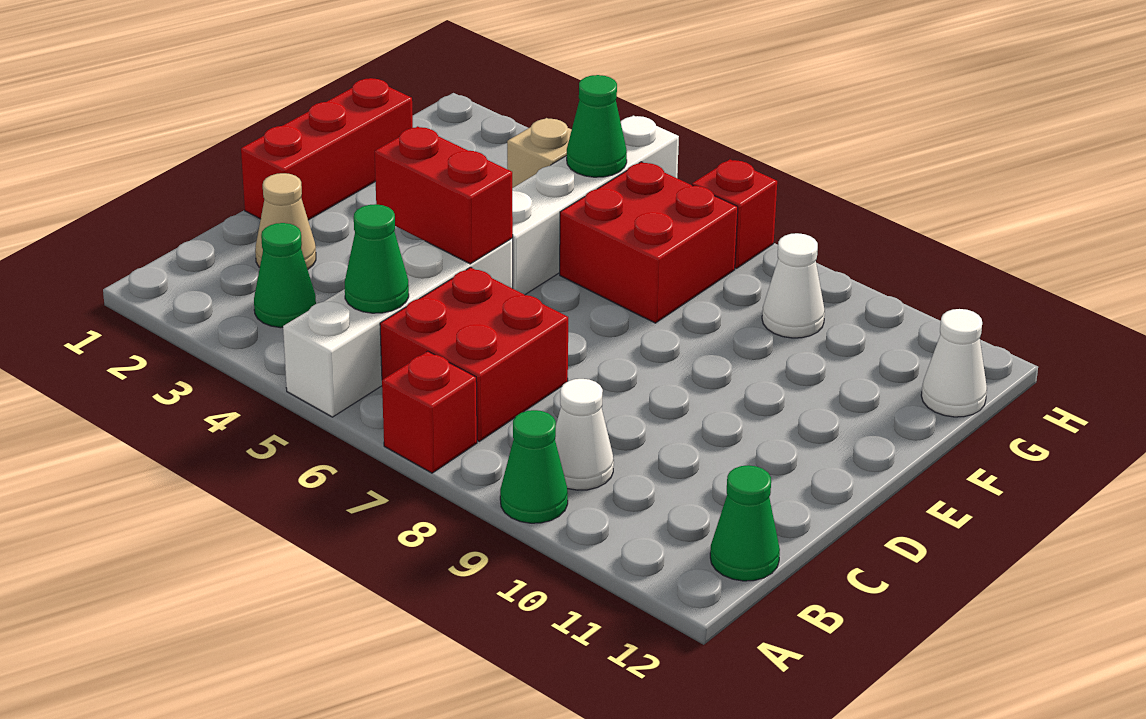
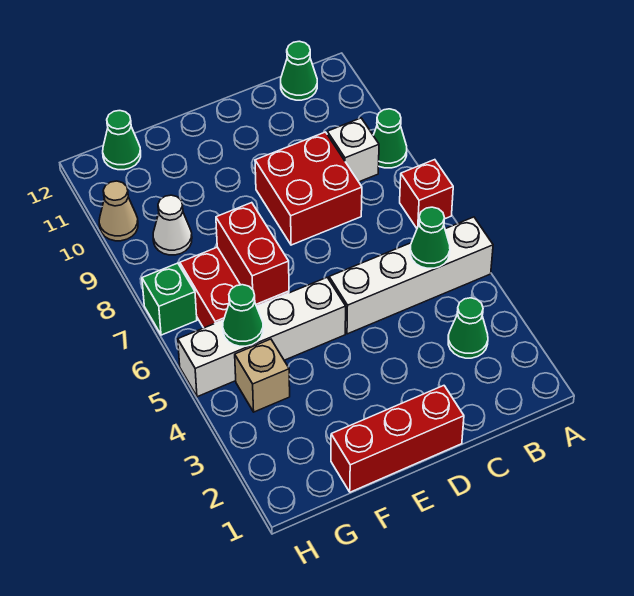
red brick B6:C7 level 1 -> red brick C8:D9 level 1
white cone B9 level 1 -> white brick B9 level 1
tan cone C2 level 1 -> tan cone H10 level 1
red brick D4:D5 level 2 -> red brick F6:F7 level 2
white cone G12 level 1 -> green cone G12 level 1
red brick H7 level 1 -> green brick H7 level 1

